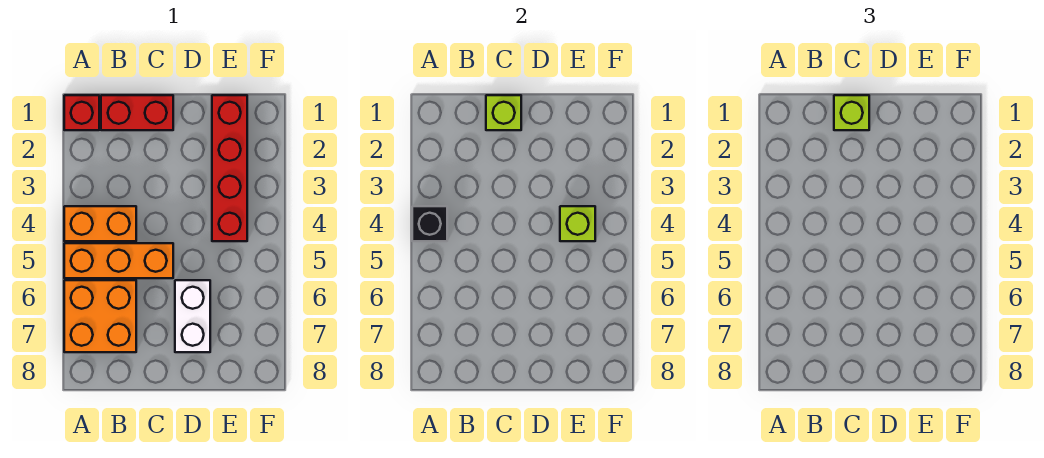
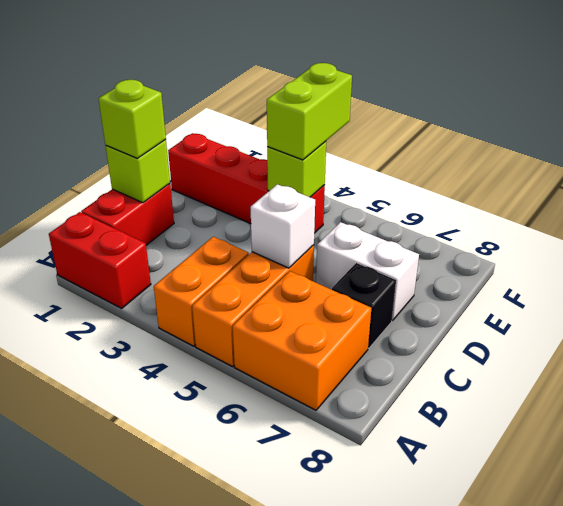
red brick A1 level 1 -> red brick A1:A2 level 1
black brick A4 level 2 -> black brick C7 level 1
none -> white brick C5 level 2
none -> lime brick E4:F4 level 3

